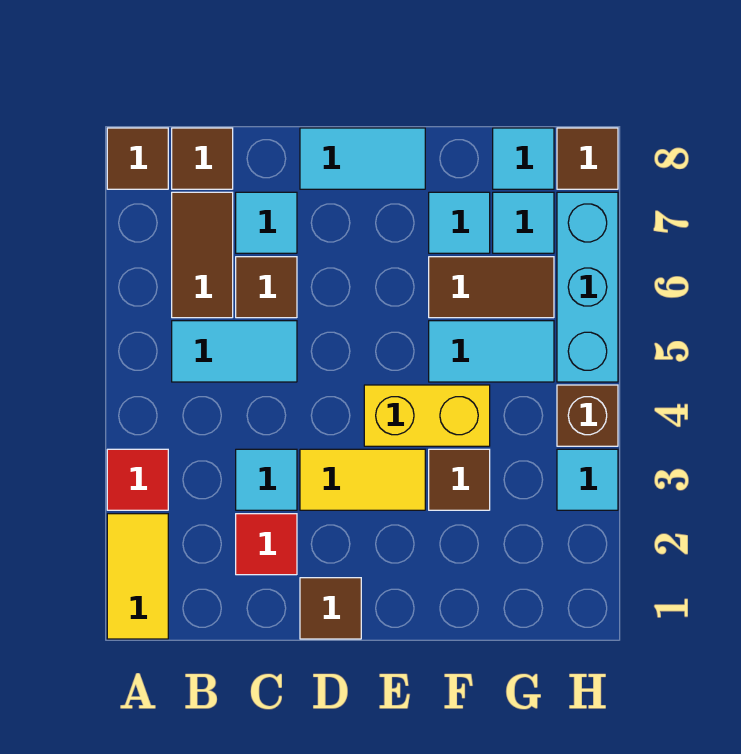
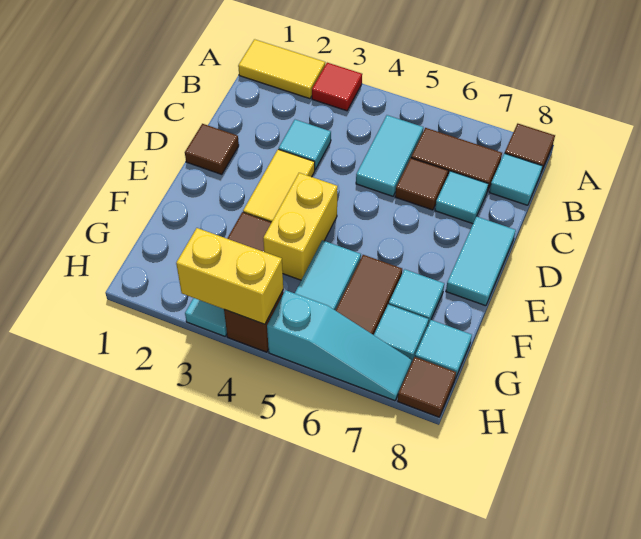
brown tile B8 level 1 -> cyan tile B8 level 1
red tile C2 level 1 -> none
none -> yellow brick H3:H4 level 2
cyan brick H5:H7 level 1 -> cyan slope H5:H7 level 1 top 5

